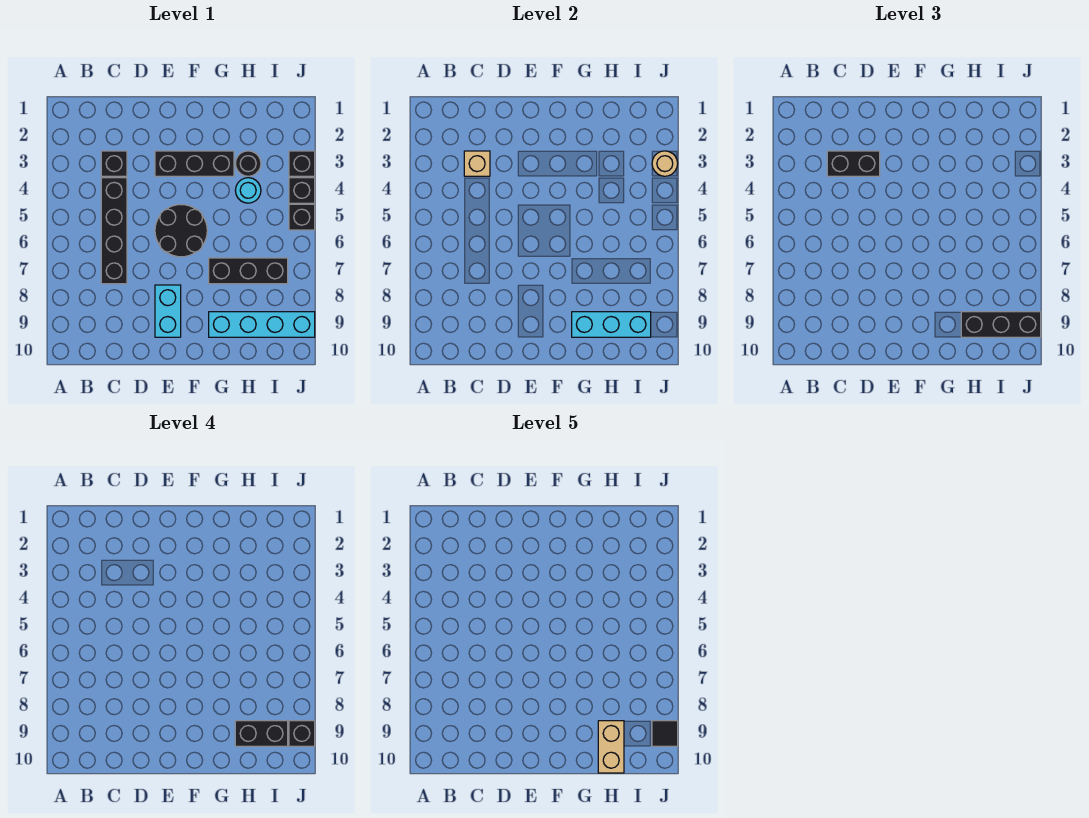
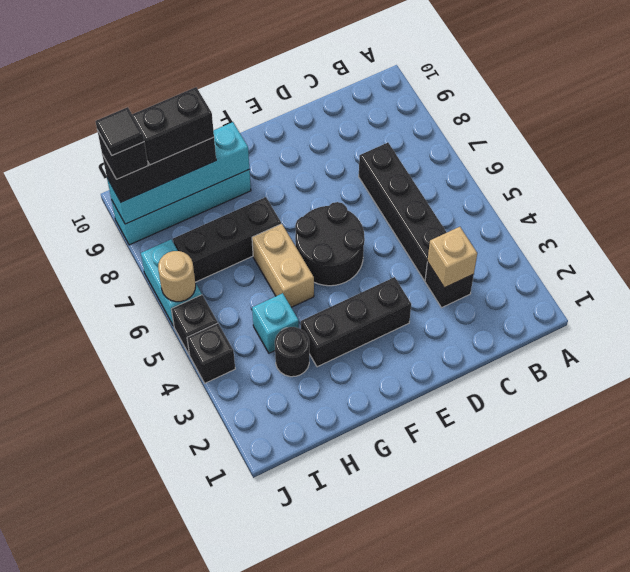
black brick C3:D3 level 3 -> none
cyan brick E8:E9 level 1 -> cyan brick J6:J7 level 1
cyan brick G9:I9 level 2 -> cyan brick G9:J9 level 2
cyan round brick H4 level 1 -> cyan brick H4 level 1
tan brick H9:H10 level 5 -> tan brick G5:G6 level 1
black brick J3 level 1 -> none
tan round brick J3 level 2 -> tan round brick J6 level 2

